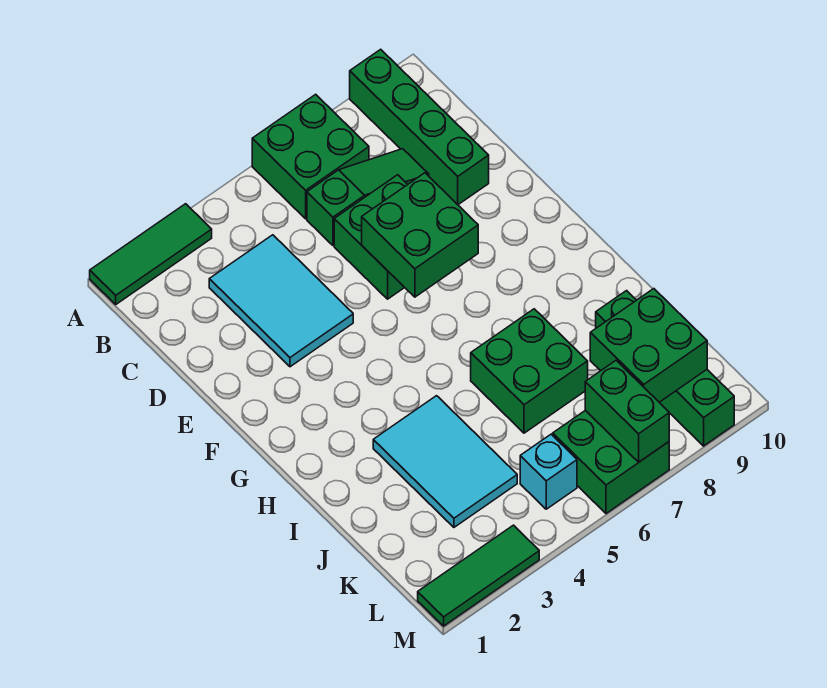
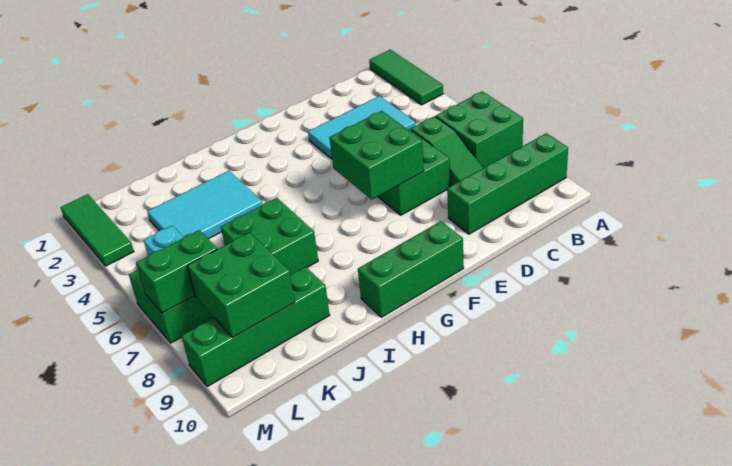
none -> green brick F10:H10 level 1

